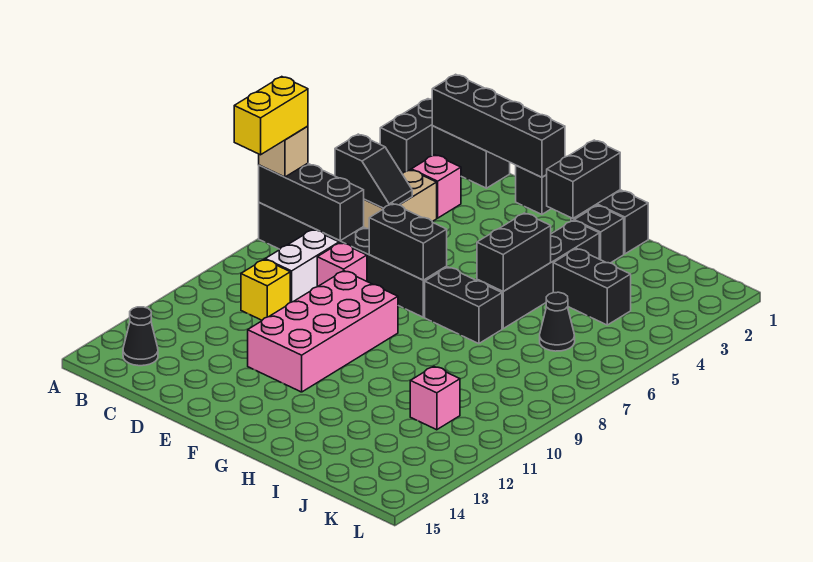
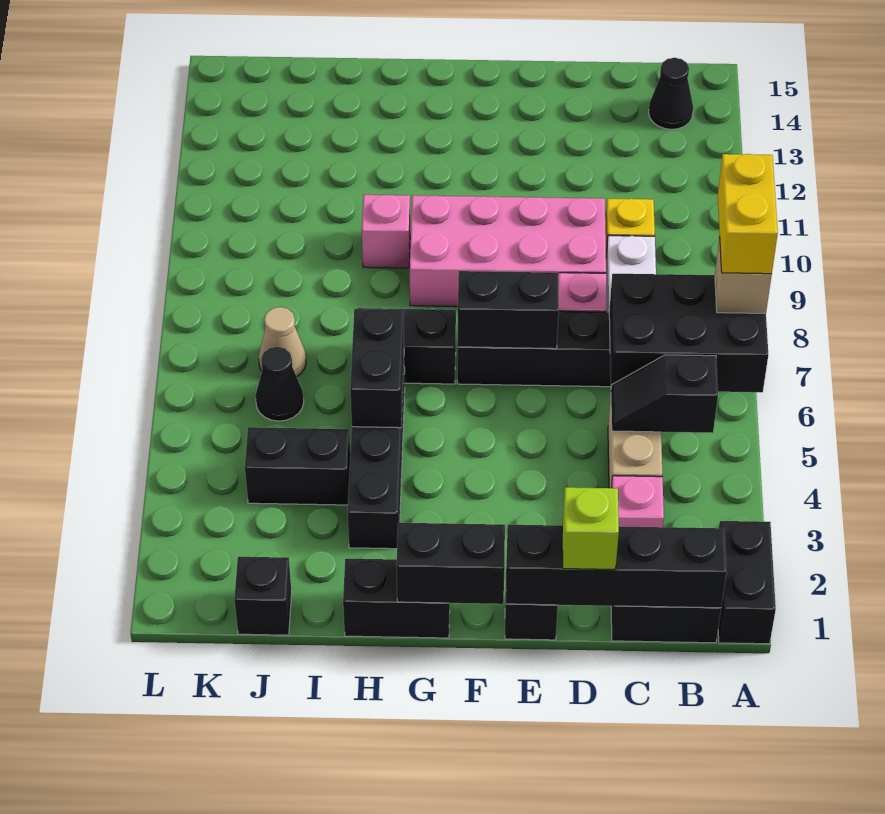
black brick A7:C7 level 2 -> black brick A6:C7 level 2
none -> lime brick D1 level 3
pink brick E9:F12 level 1 -> pink brick D9:G10 level 1
black brick G1:G2 level 2 -> black brick F1:G1 level 2
black brick H2 level 1 -> black brick J1 level 1
none -> tan cone J7 level 1
pink brick J11 level 1 -> pink brick H10 level 1

